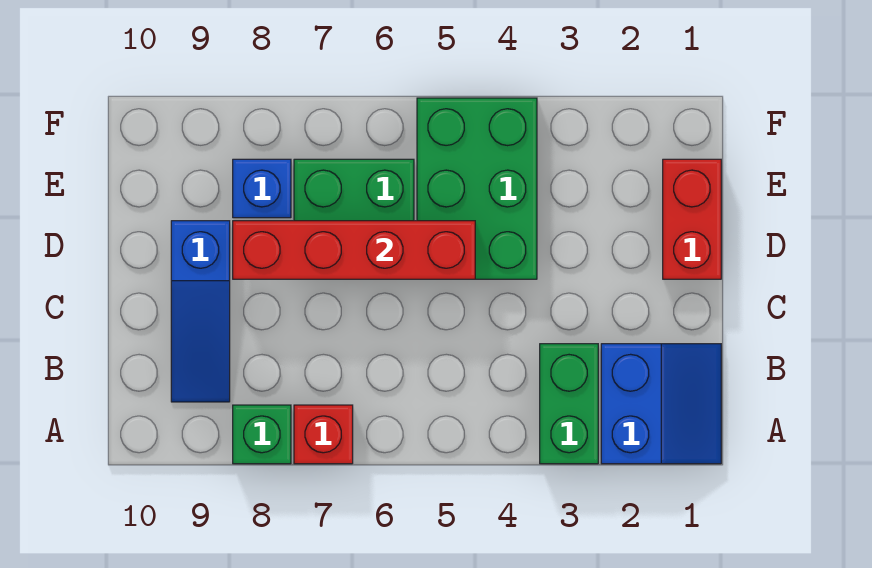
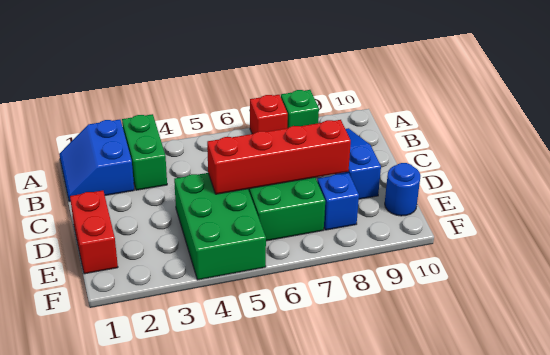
none -> blue round brick E10 level 1

